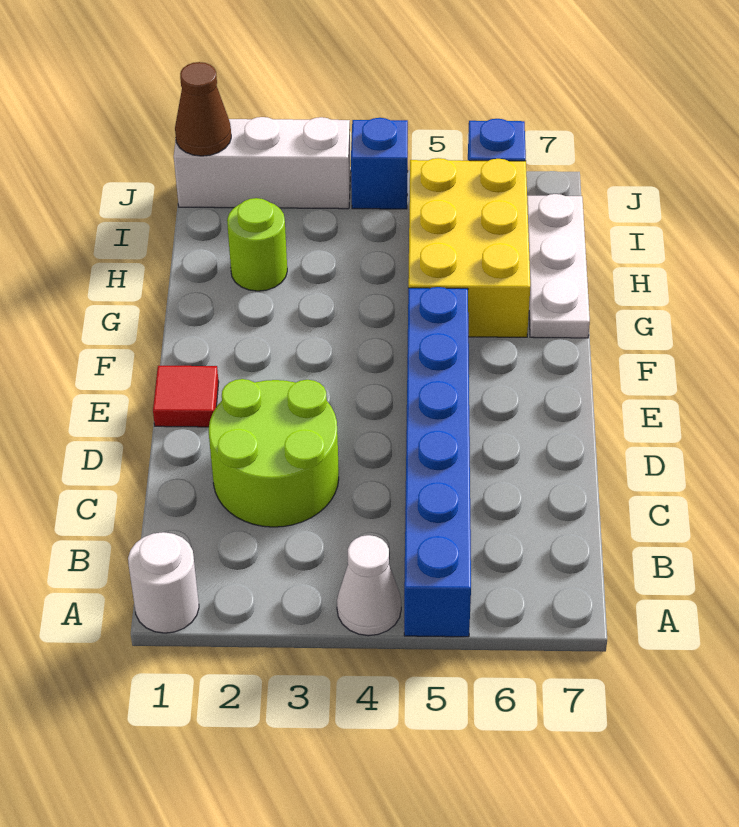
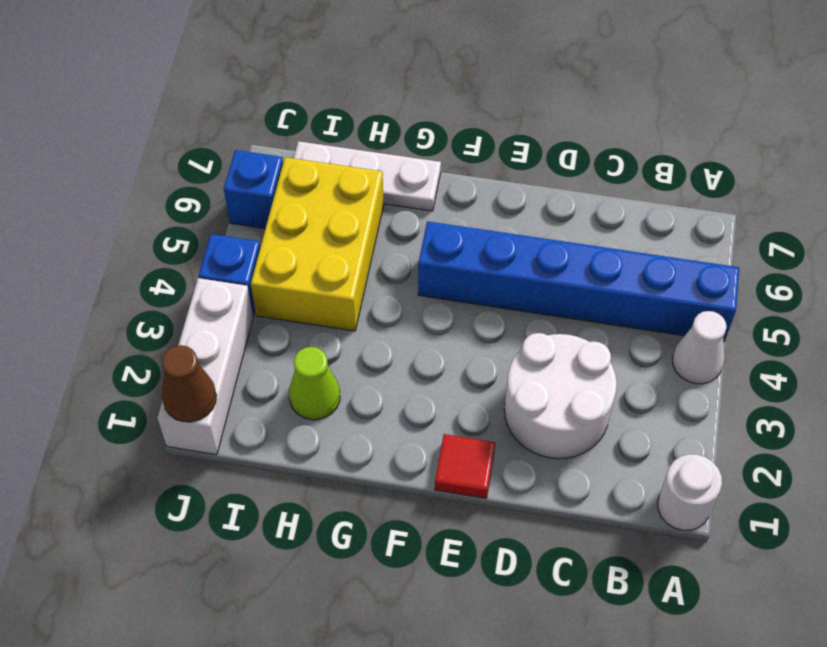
lime round brick C2:D3 level 1 -> white round brick C2:D3 level 1
yellow brick G5:I6 level 1 -> yellow brick H4:I6 level 1
lime round brick H2 level 1 -> lime cone H2 level 1

